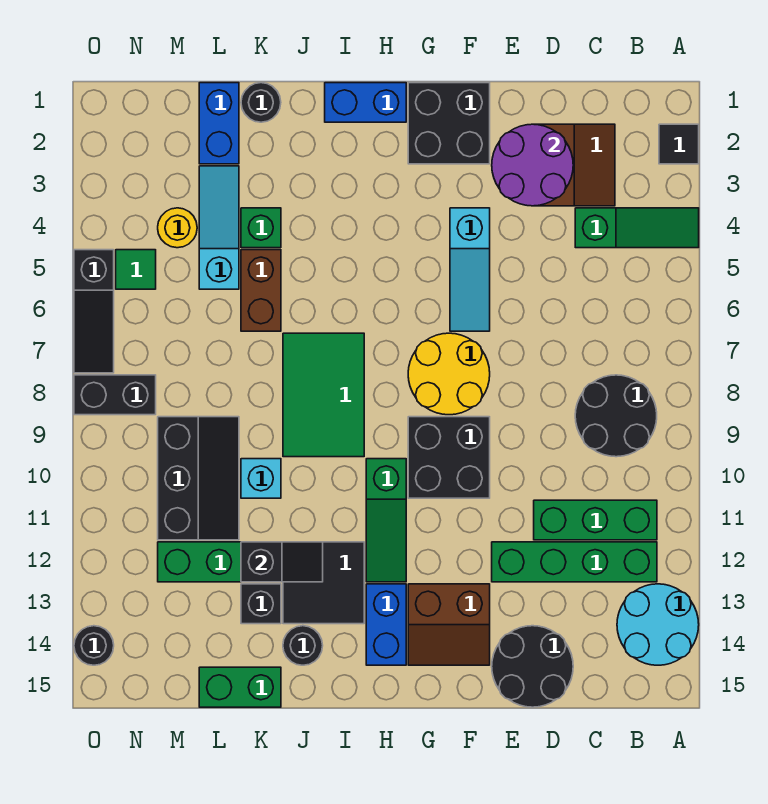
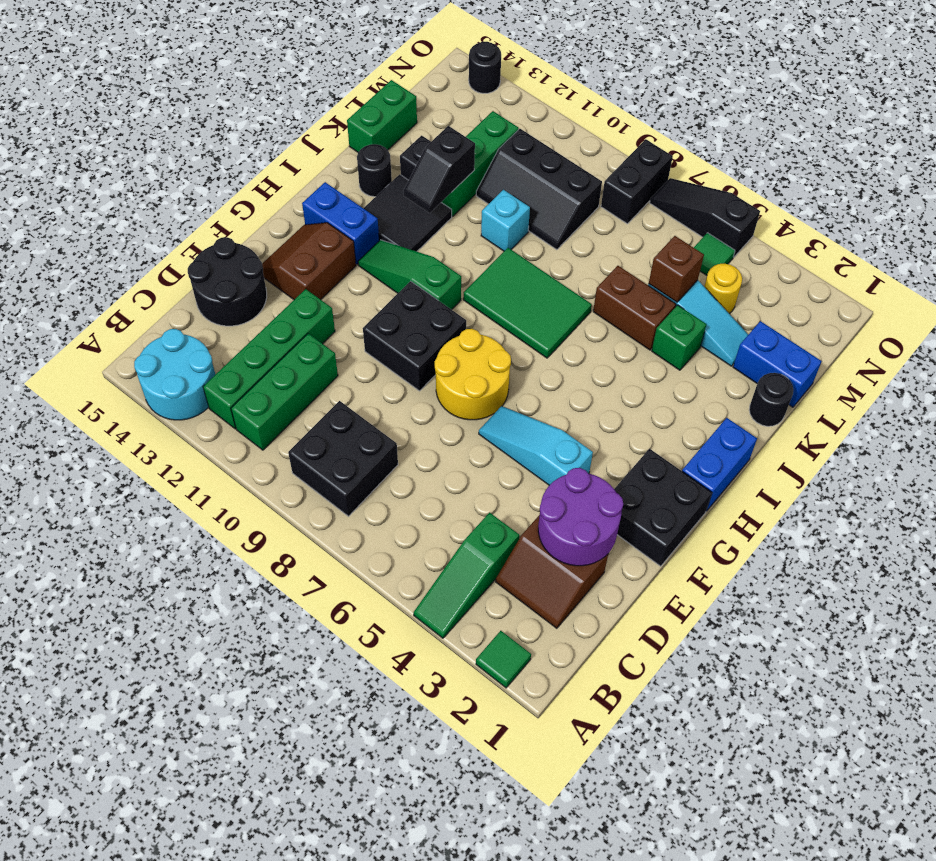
black tile A2 level 1 -> green tile A2 level 1
black round brick B8:C9 level 1 -> black brick B8:C9 level 1
none -> brown brick L5 level 2

